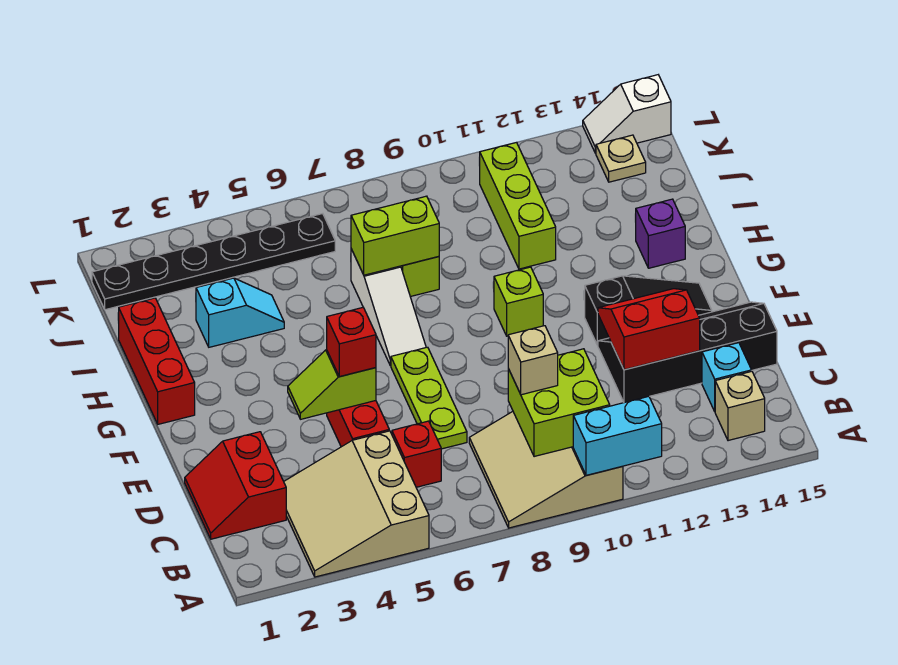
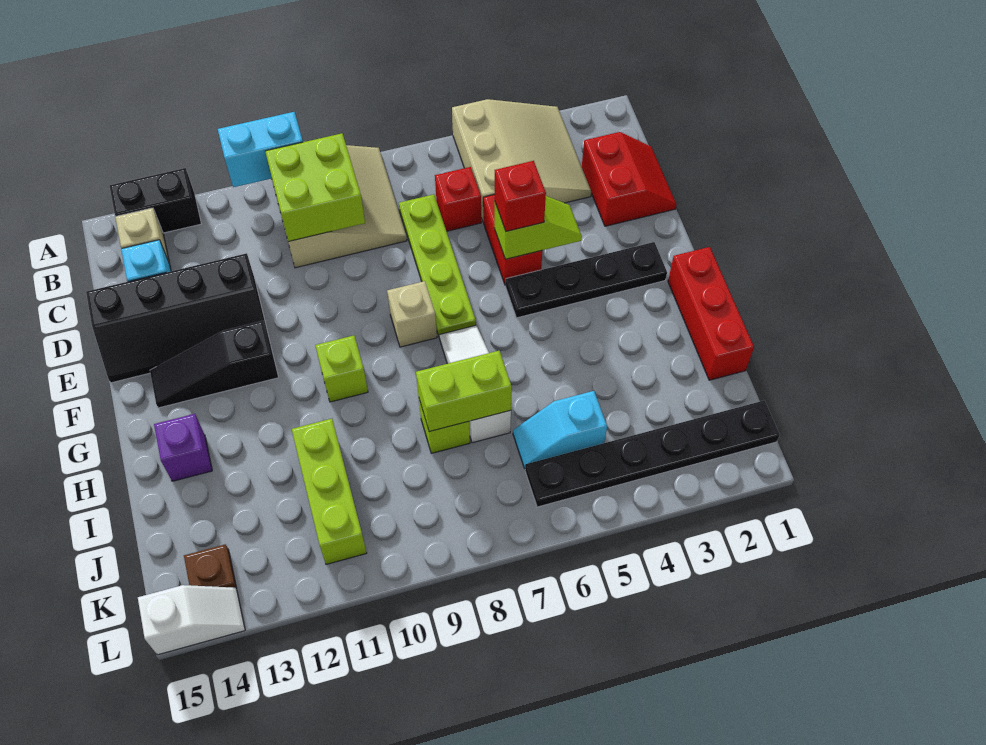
none -> black brick A13:A14 level 1
tan brick C9 level 3 -> tan brick F8 level 1
lime plate D7:F7 level 1 -> lime plate C7:F7 level 1
red slope D12:E13 level 2 top D -> none
none -> black plate F2:F5 level 1
cyan slope I3:I4 level 1 top 3 -> cyan slope J5:J6 level 1 top 5
tan plate K14 level 1 -> brown plate K14 level 1

